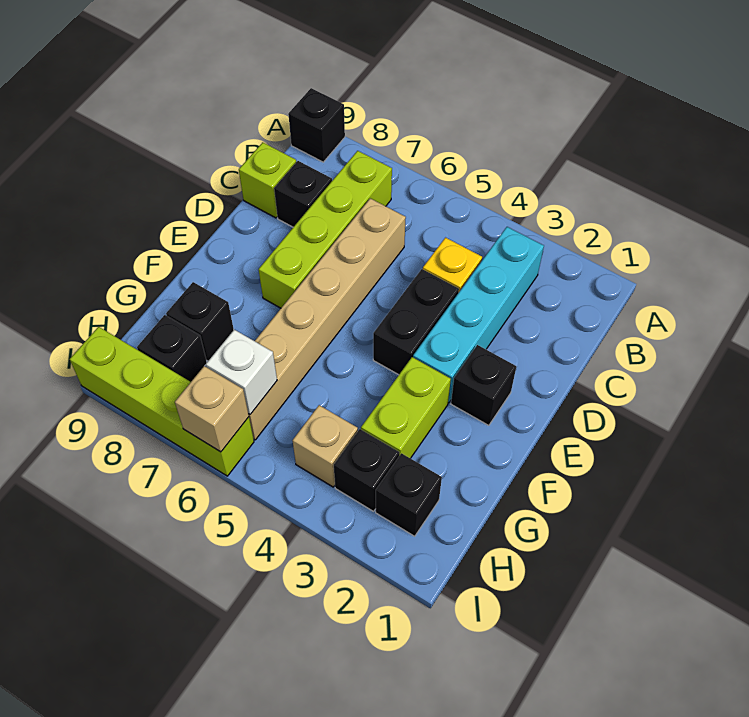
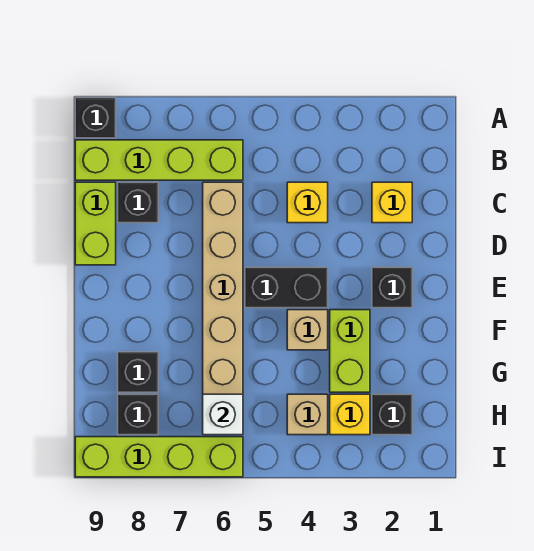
cyan brick B3:E3 level 1 -> none
lime brick B7:E7 level 1 -> lime brick B6:B9 level 1
none -> yellow brick C2 level 1
lime brick C9 level 1 -> lime brick C9:D9 level 1
black brick D4:E4 level 1 -> black brick E4:E5 level 1
black brick H3 level 1 -> yellow brick H3 level 1
tan brick I6 level 2 -> tan brick F4 level 1

